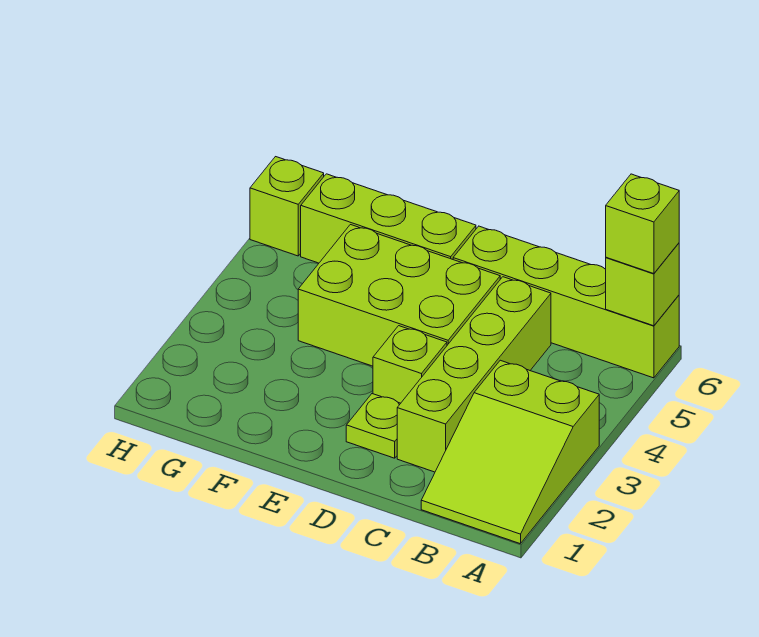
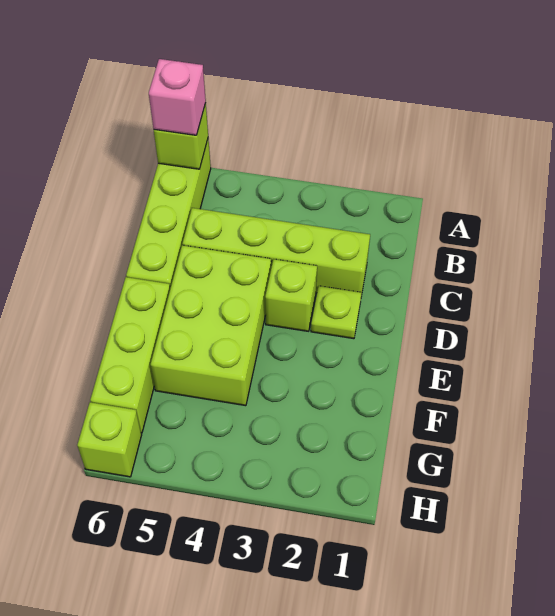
lime slope A1:B3 level 1 top 3 -> none
lime brick A6 level 3 -> pink brick A6 level 3

